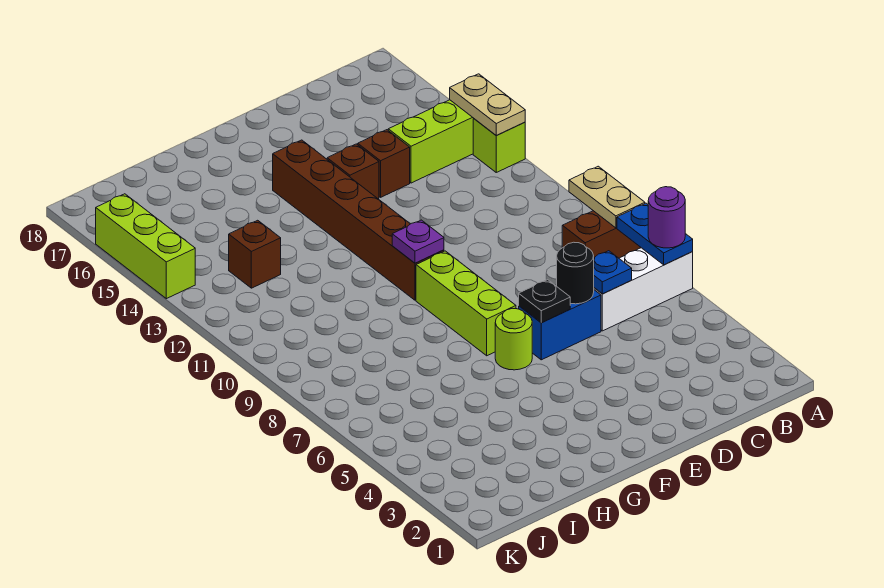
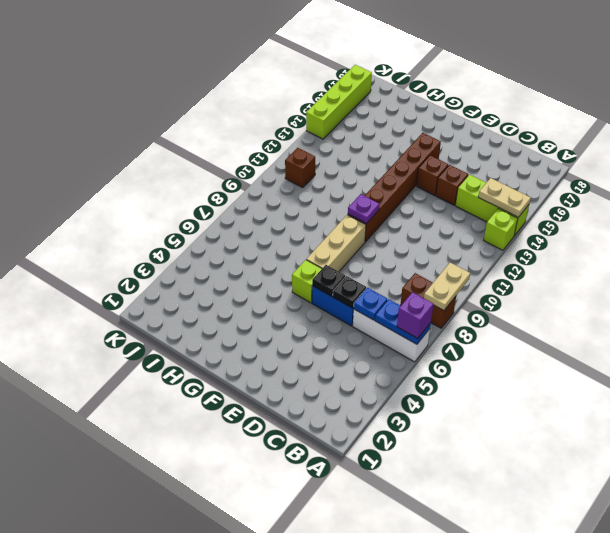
blue plate A6:A7 level 2 -> blue plate A6:B6 level 2
purple round brick A6 level 3 -> purple brick A6 level 3
tan plate A13:A14 level 2 -> tan plate A14:B14 level 2
black round brick D6 level 2 -> black plate D6 level 2
lime round brick F6 level 1 -> lime brick F6 level 1
lime brick F7:F9 level 1 -> tan brick F7:F9 level 1
brown brick I13 level 1 -> brown brick J11 level 1
lime brick K14:K16 level 1 -> lime brick K14:K17 level 1

